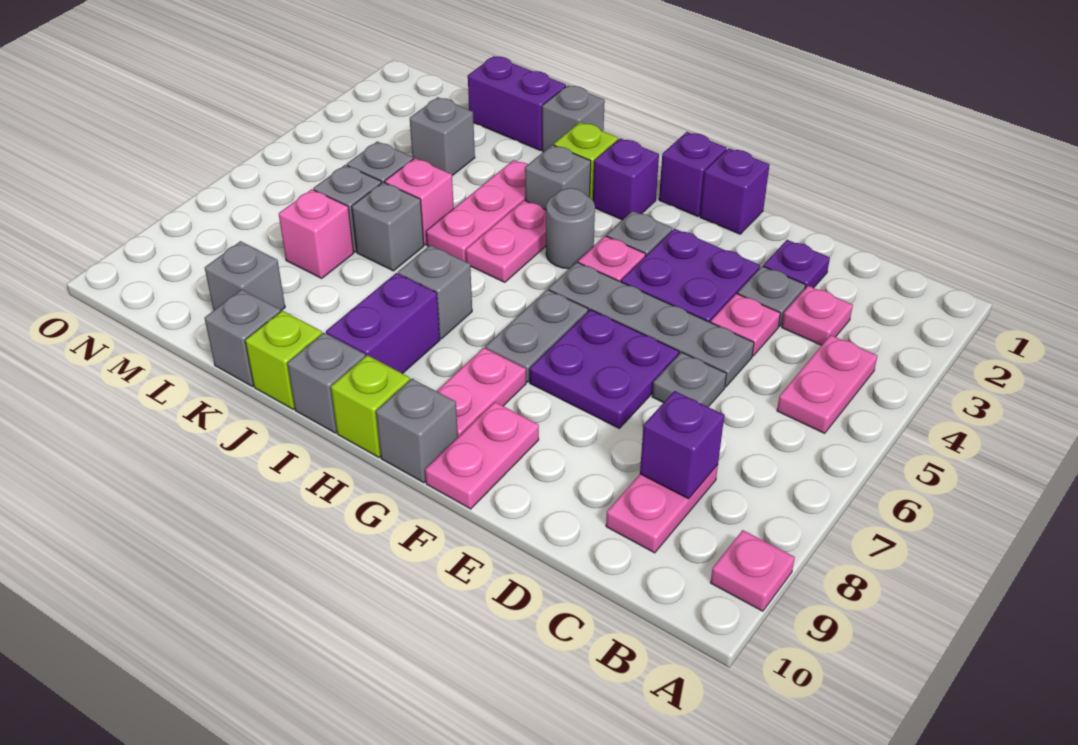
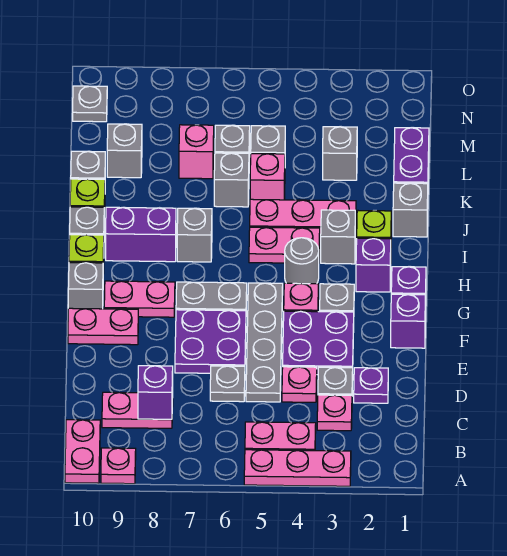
none -> pink plate A3:A5 level 1
none -> pink plate A10:B10 level 1
none -> grey plate N10 level 1

